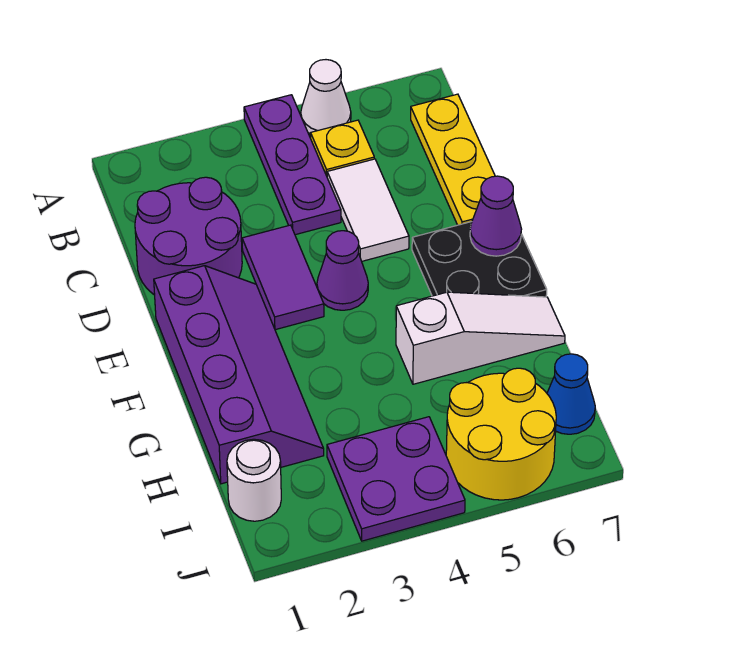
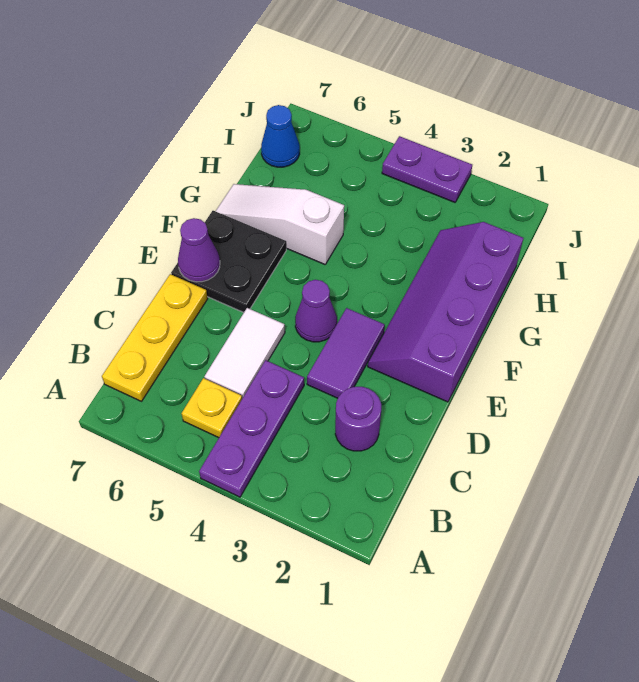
white cone A5 level 1 -> none
purple round brick C1:D2 level 1 -> purple round brick C2 level 1
white round brick I1 level 1 -> none
purple plate I3:J4 level 1 -> purple plate J3:J4 level 1
yellow round brick I5:J6 level 1 -> none

